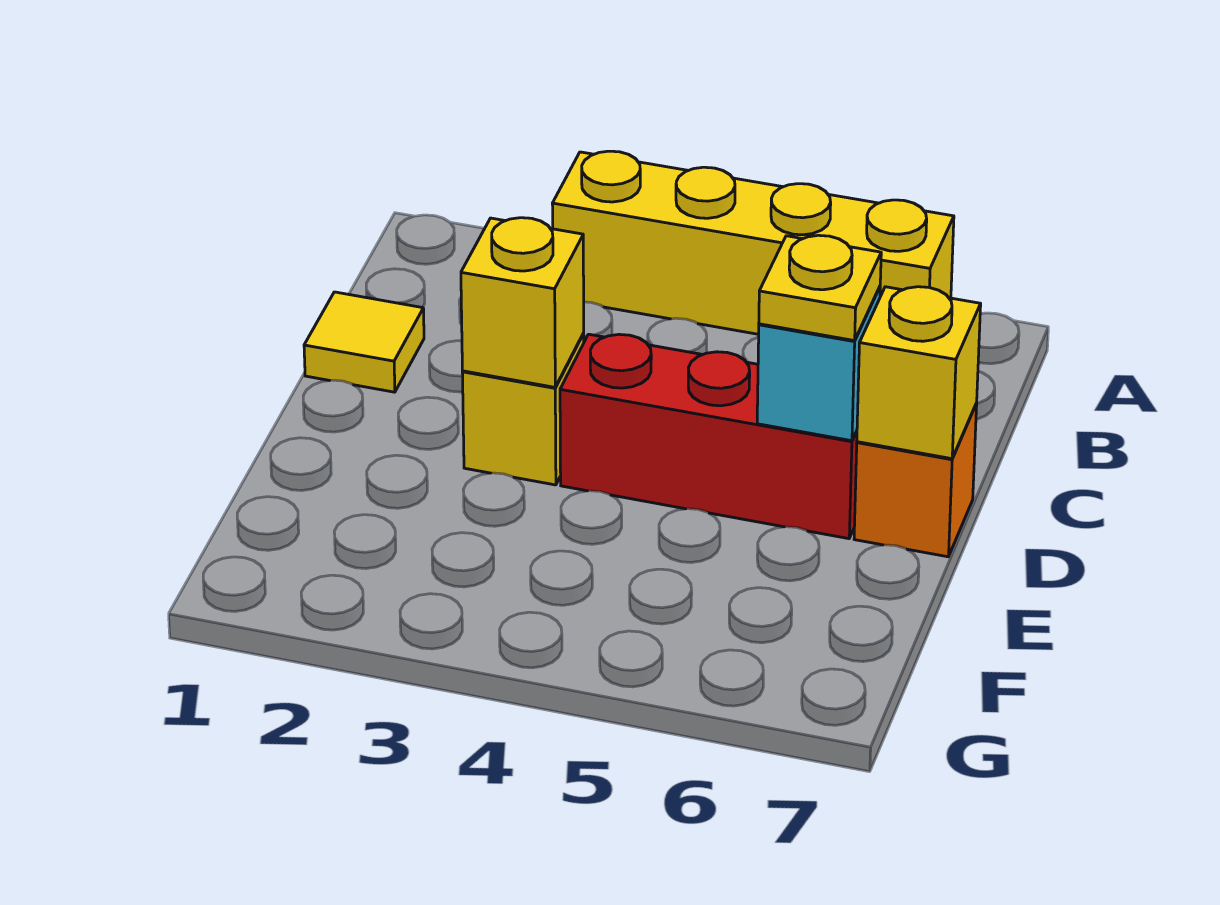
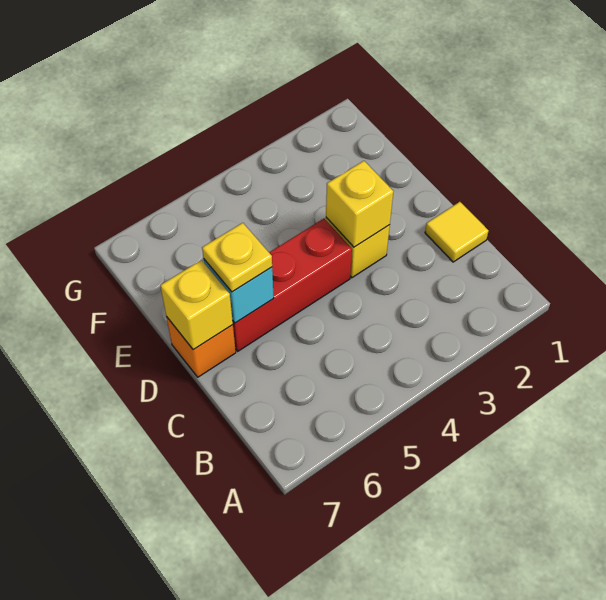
yellow brick A3:A6 level 1 -> none

